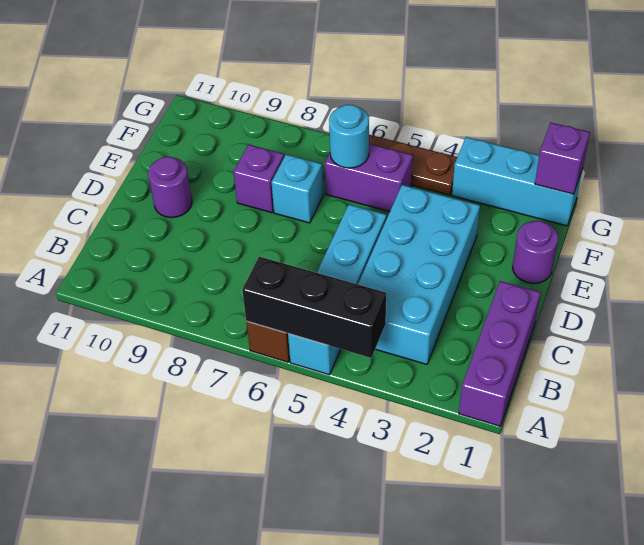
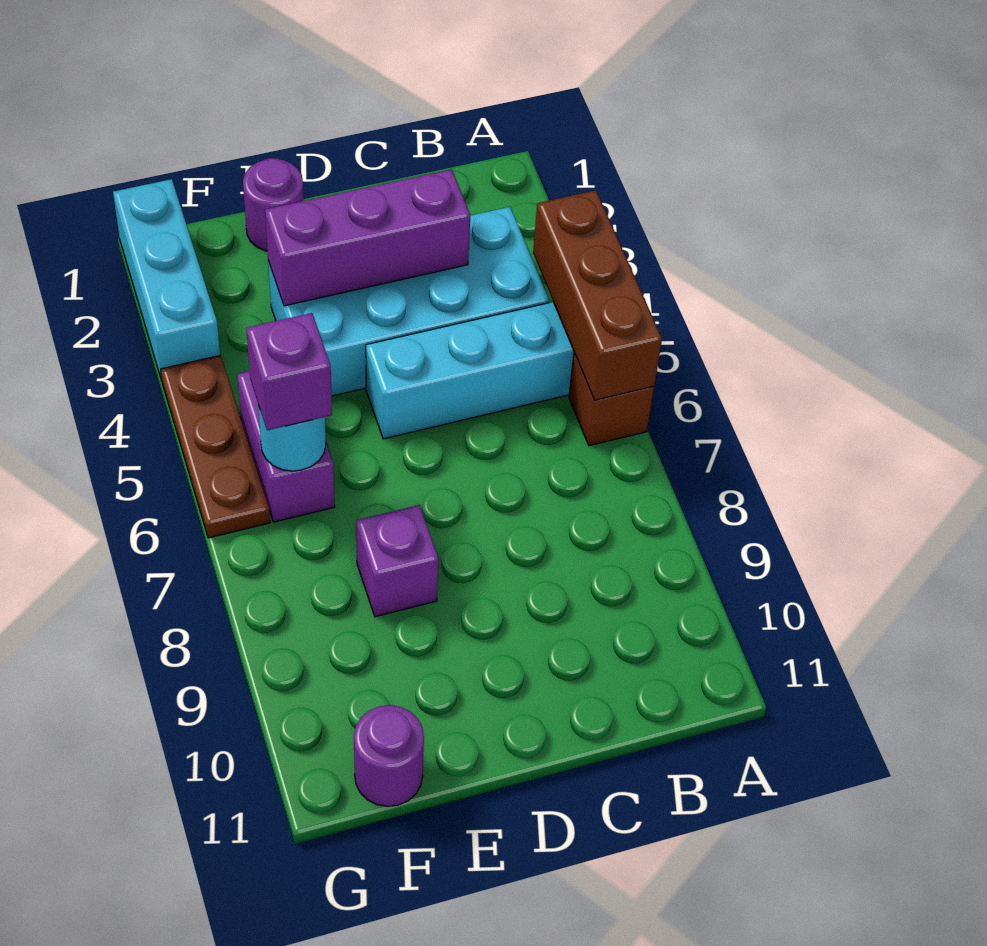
purple brick A1:C1 level 1 -> purple brick C3:E3 level 2
black brick A4:A6 level 2 -> brown brick A4:A6 level 2
purple round brick D10 level 1 -> purple round brick F11 level 1
cyan brick E7 level 1 -> none
purple brick G1 level 2 -> purple brick F6 level 3

